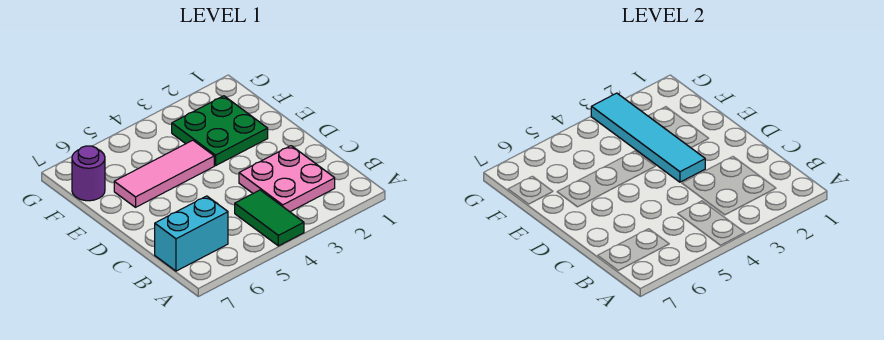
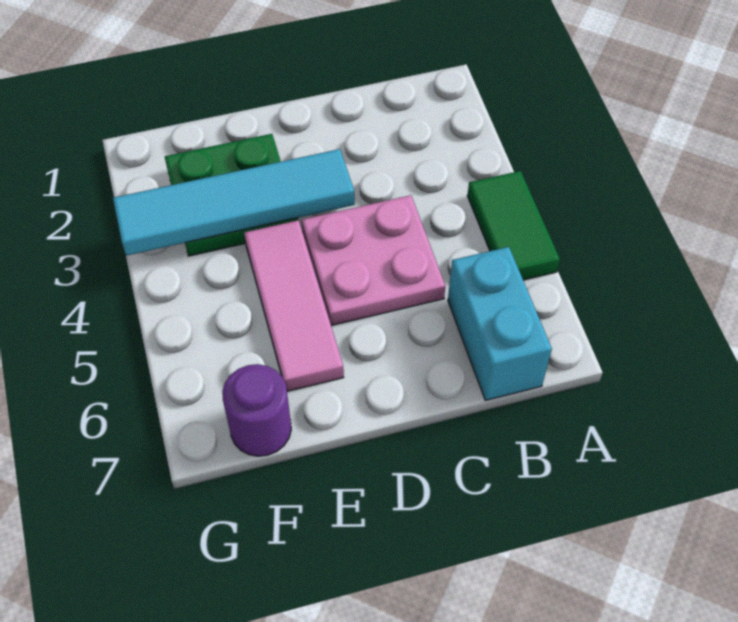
green tile A4:B4 level 1 -> green tile A4:A5 level 1
pink plate B2:C3 level 1 -> pink plate C4:D5 level 1

